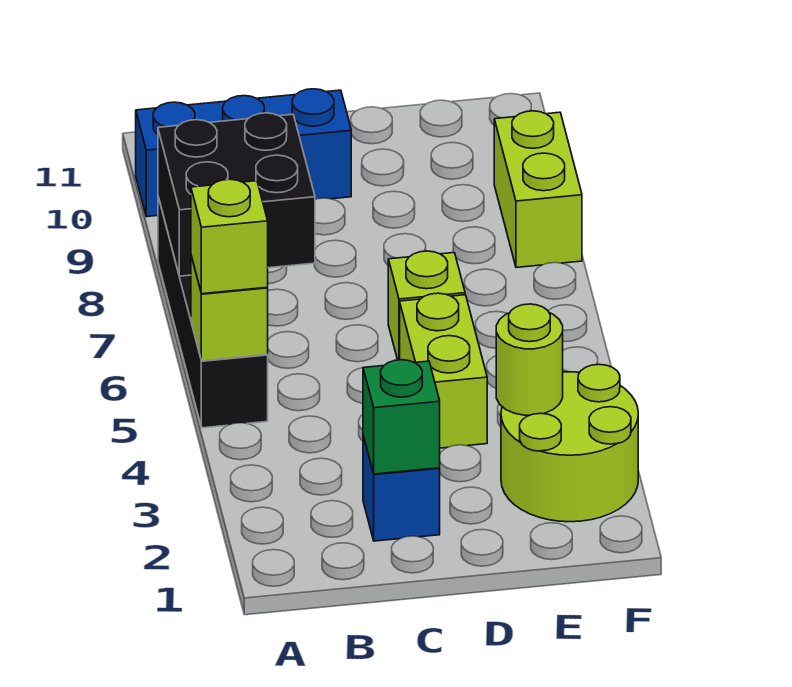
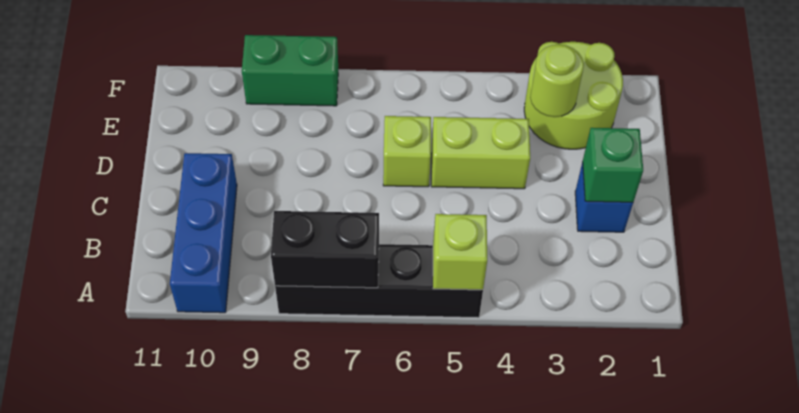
lime brick A5 level 3 -> none
black brick A7:B8 level 2 -> black brick A7:A8 level 2
lime brick F8:F9 level 1 -> green brick F8:F9 level 1

